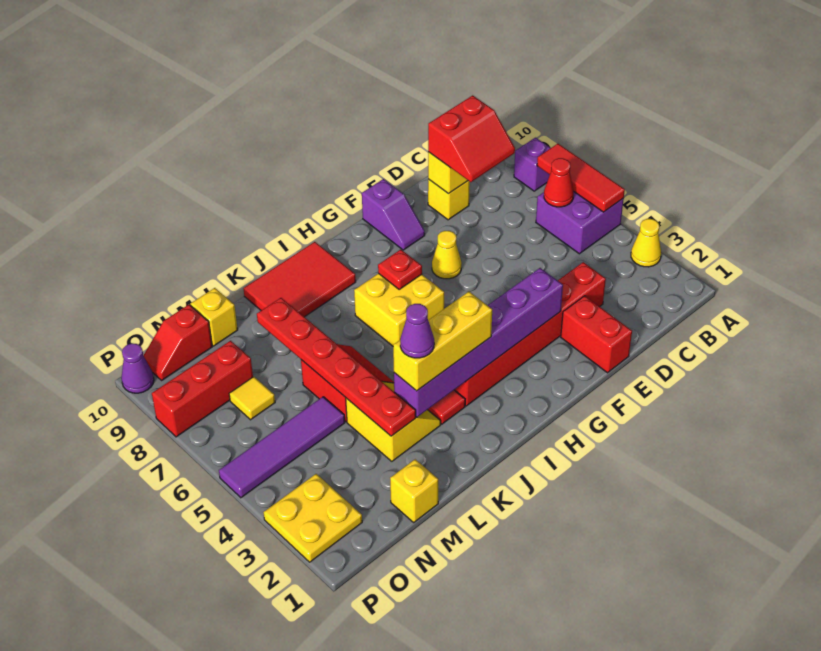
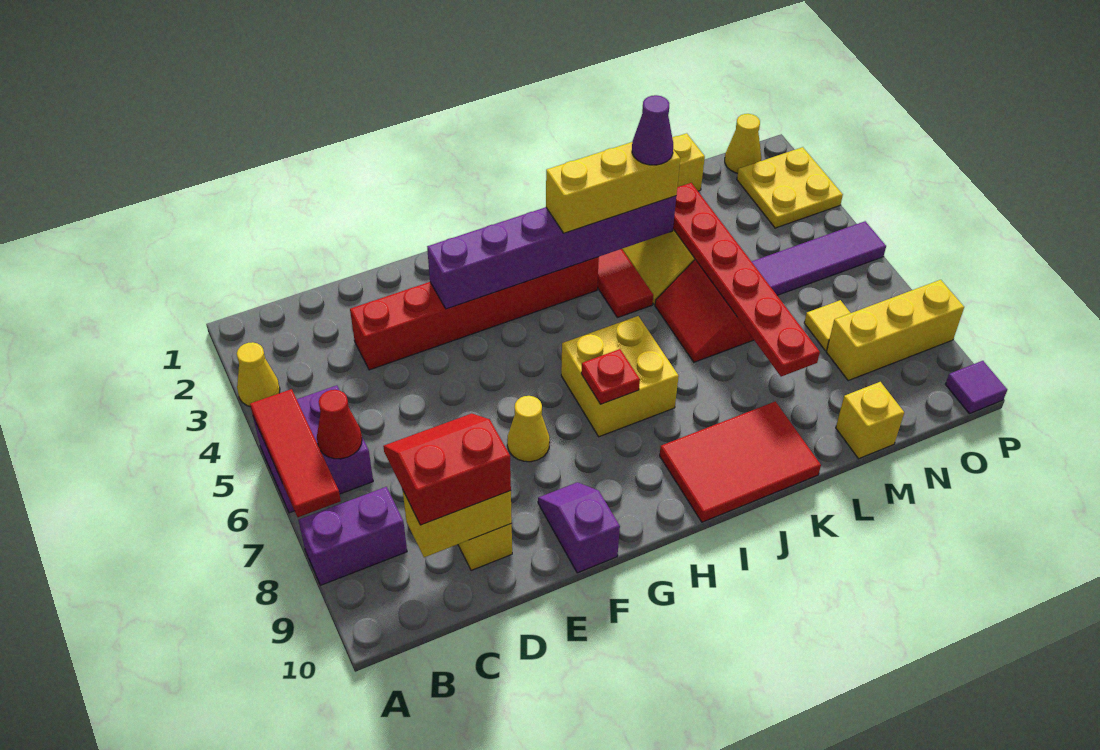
purple brick A8 level 1 -> purple brick A8:B8 level 1
red brick E1:E2 level 1 -> none
red brick N8:P8 level 1 -> yellow brick N8:P8 level 1
red slope N10:O10 level 1 top N -> none
none -> yellow cone O1 level 1
purple cone P10 level 1 -> purple tile P10 level 1

